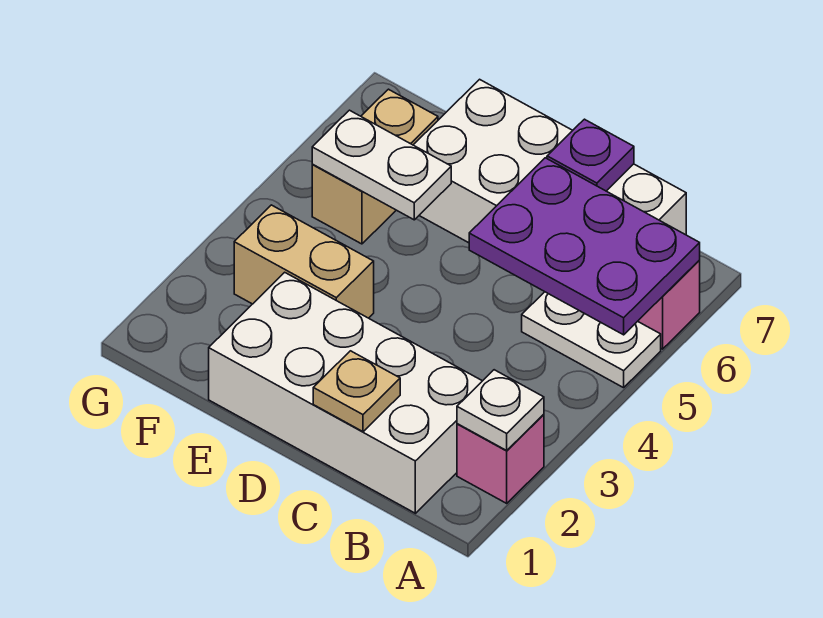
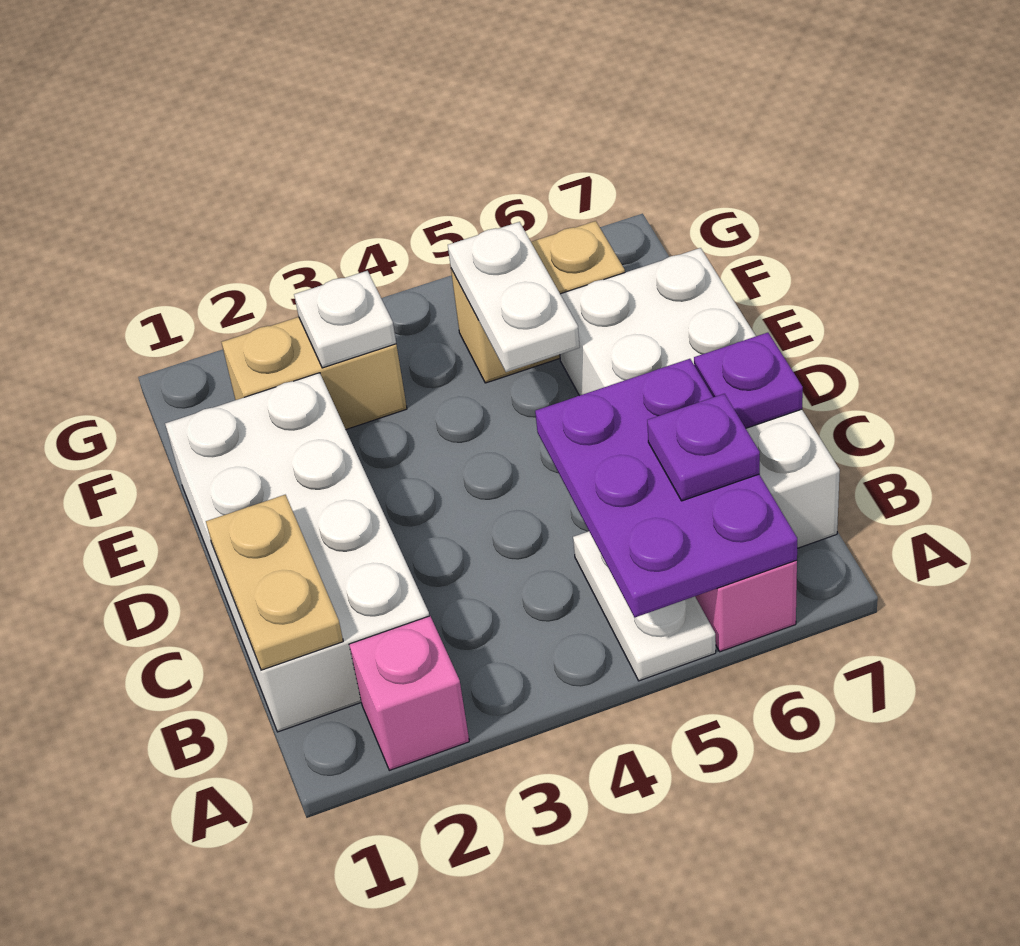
white plate A2 level 2 -> white plate F3 level 2
none -> purple plate B6 level 3
tan plate C1 level 2 -> tan plate B1:C1 level 2
tan brick E3:F3 level 1 -> tan brick F2:F3 level 1

